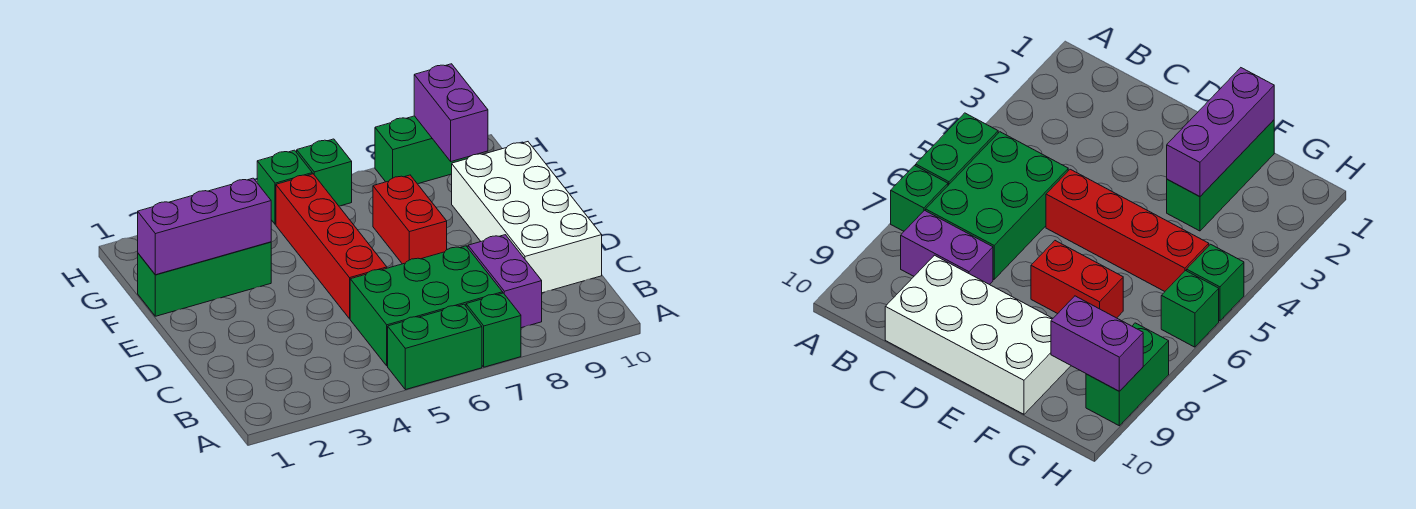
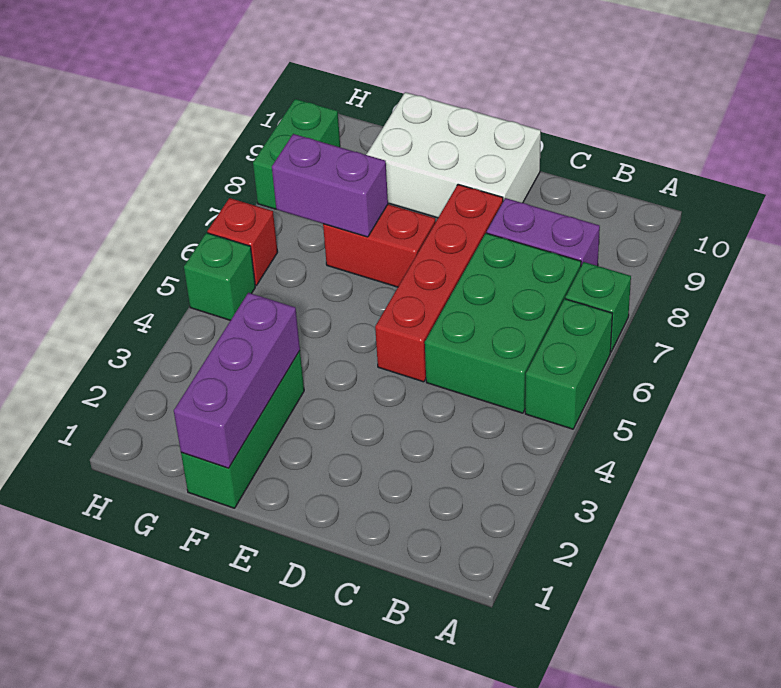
white brick C9:F10 level 1 -> white brick D9:F10 level 1
red brick D5:G5 level 1 -> red brick D5:D8 level 1
purple brick G9:H9 level 2 -> purple brick F7:G7 level 2
green brick H6 level 1 -> red brick H6 level 1

